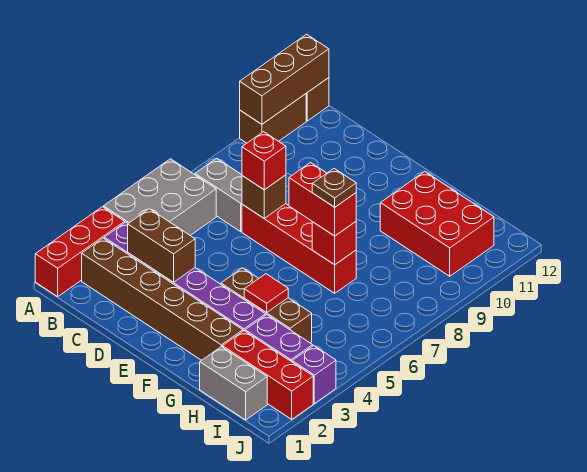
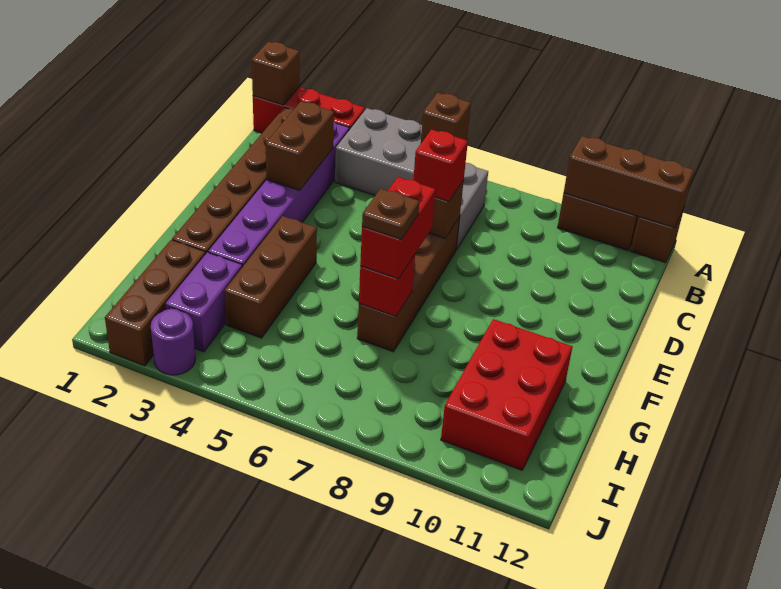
none -> brown brick A1 level 2
none -> brown brick A6 level 2
red brick D7:G7 level 1 -> brown brick D7:G7 level 1
red tile G4 level 2 -> none
grey brick H1:I1 level 1 -> none
red brick H2:J2 level 1 -> brown brick H2:J2 level 1
purple brick J3 level 1 -> purple round brick J3 level 1

